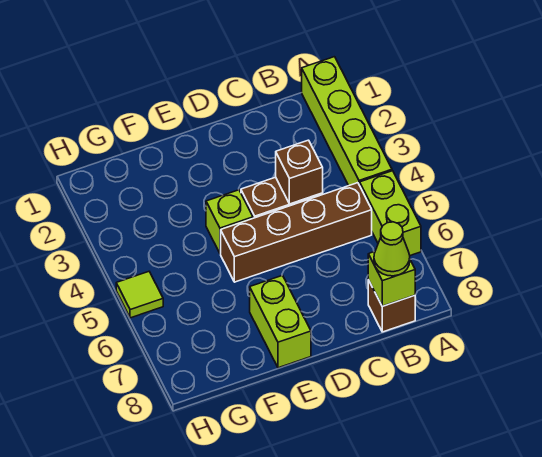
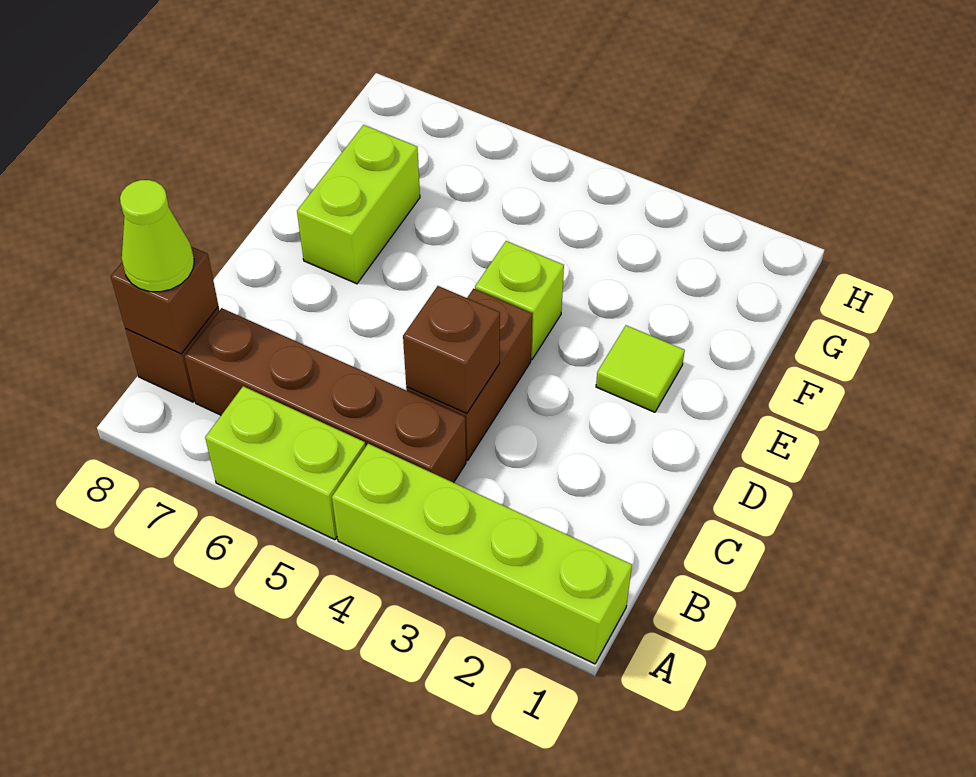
brown brick B5:E5 level 1 -> brown brick B4:B7 level 1
lime brick B8 level 2 -> brown brick B8 level 2
lime brick E7:E8 level 1 -> lime brick E7:F7 level 1
lime tile H5 level 1 -> lime tile E2 level 1

